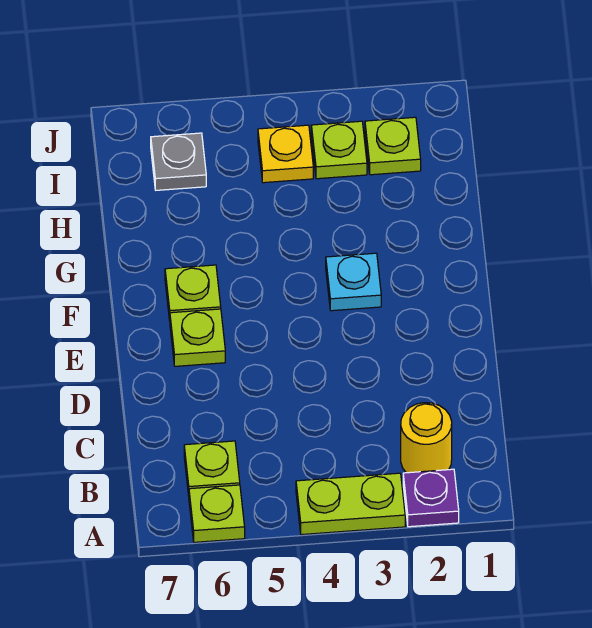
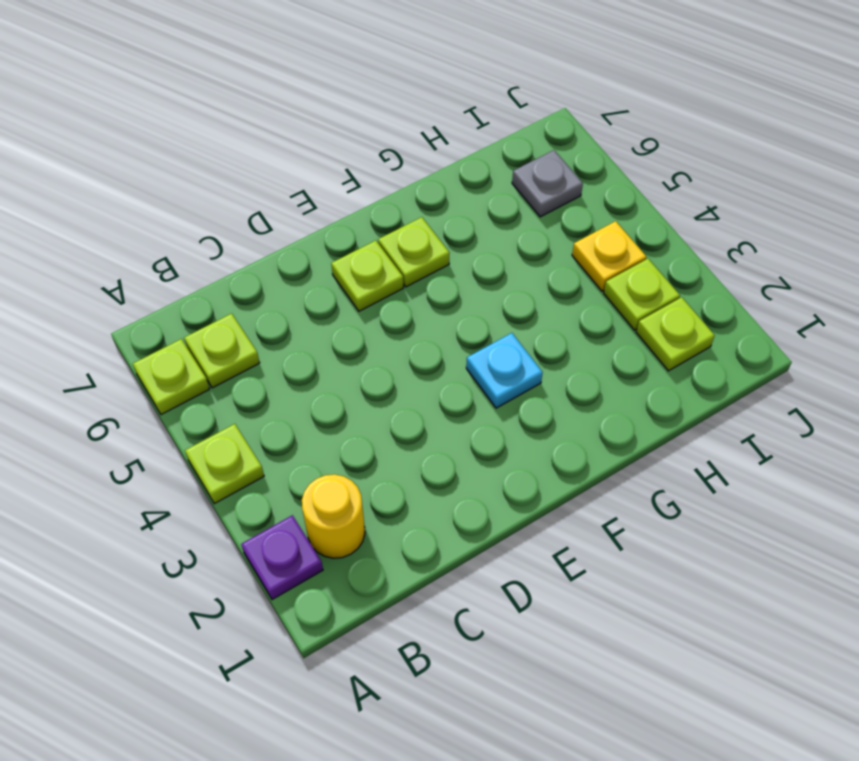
lime plate A3:A4 level 1 -> lime plate A4 level 1

